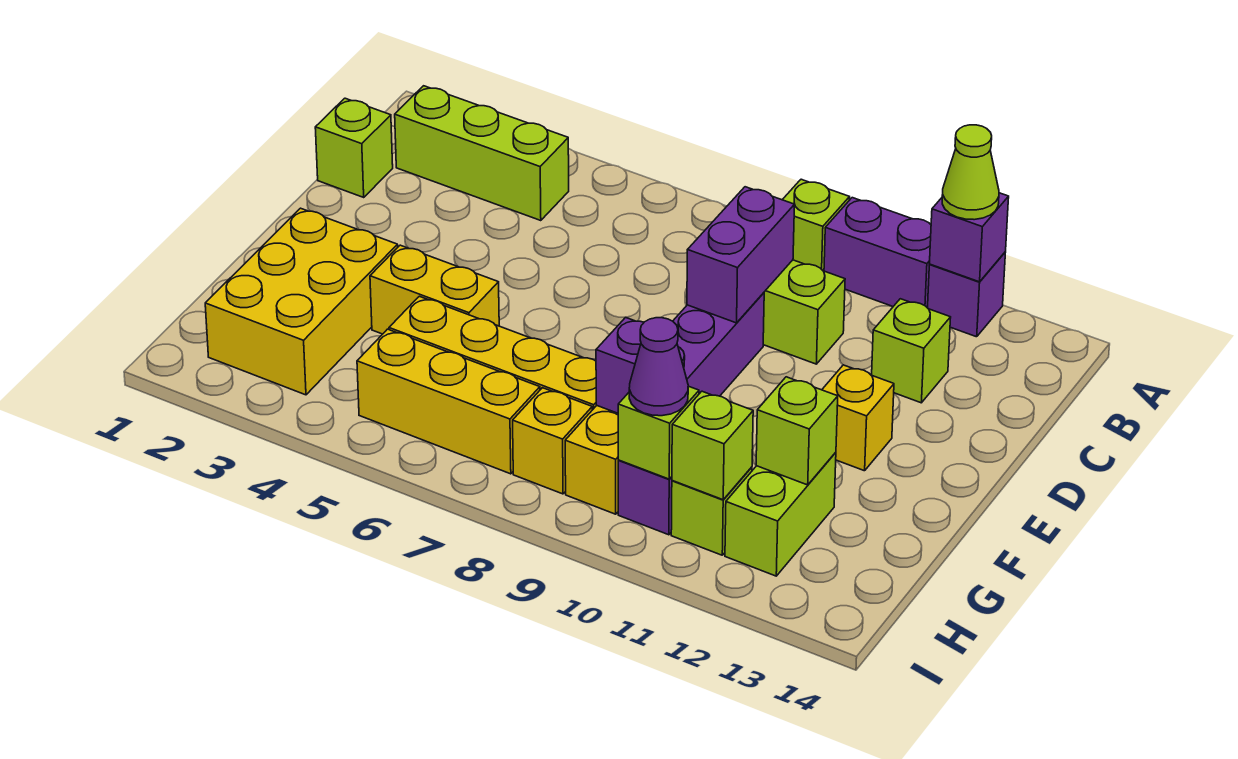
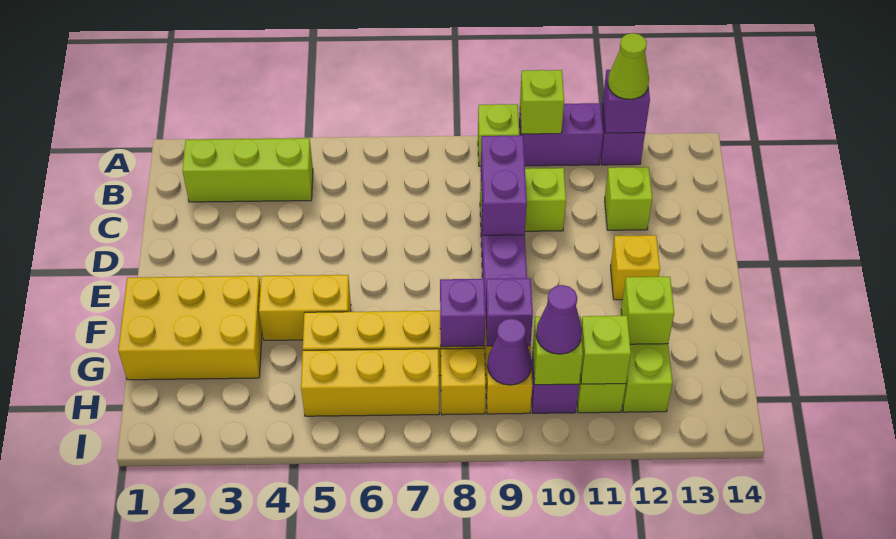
lime brick C1 level 1 -> lime brick A10 level 2
yellow brick F2:H3 level 1 -> yellow brick F1:G3 level 1
none -> purple brick G8 level 2
none -> purple cone H9 level 2

